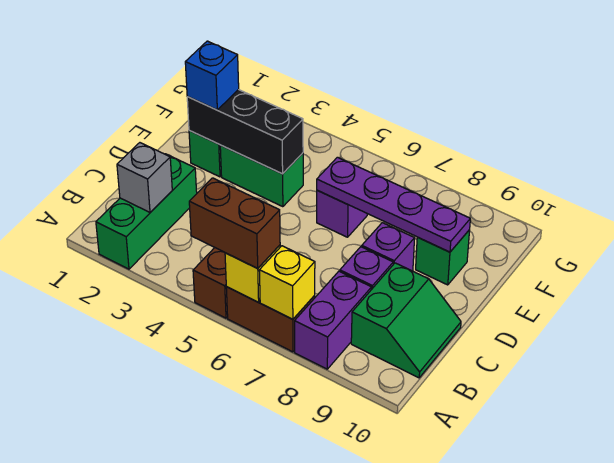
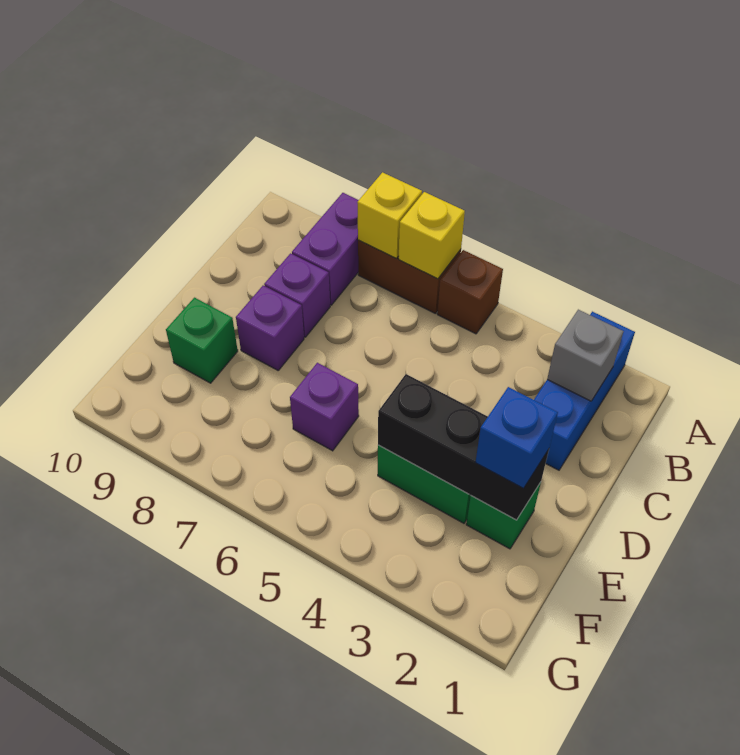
green brick A2:C2 level 1 -> blue brick A2:C2 level 1
brown brick A5:A6 level 3 -> none
green slope B9:C10 level 1 top 9 -> none
purple plate E6:E9 level 2 -> none

